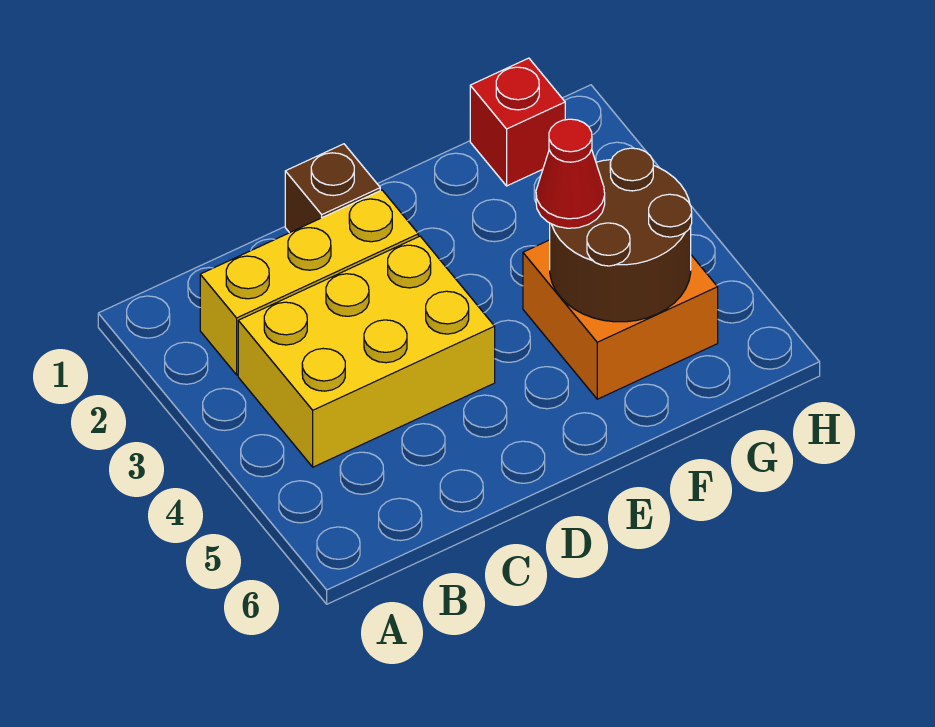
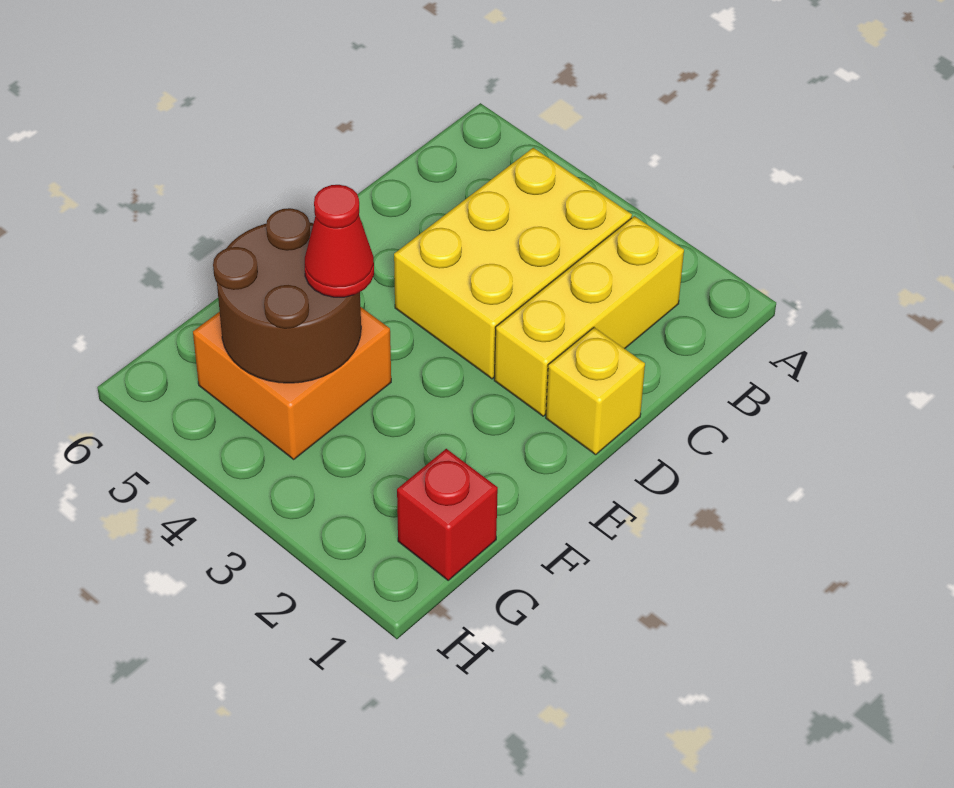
brown brick D1 level 1 -> yellow brick D1 level 1

